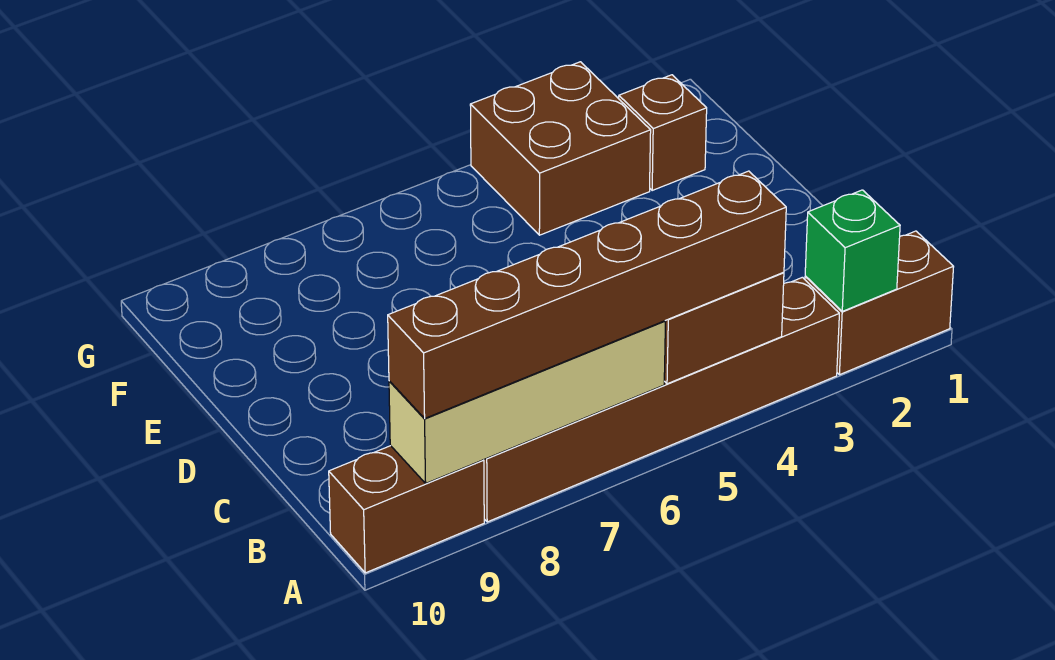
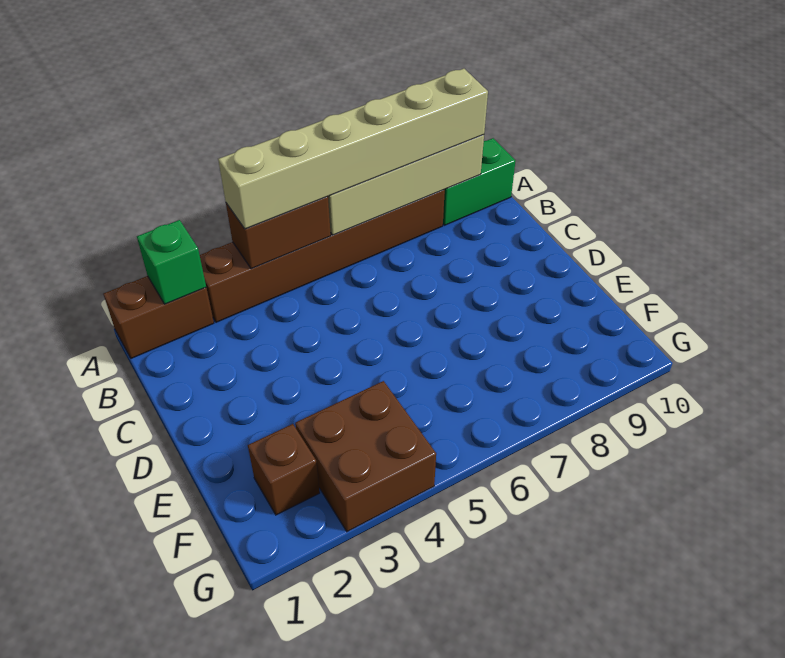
brown brick A4:A9 level 3 -> tan brick A4:A9 level 3
brown brick A9:A10 level 1 -> green brick A9:A10 level 1

